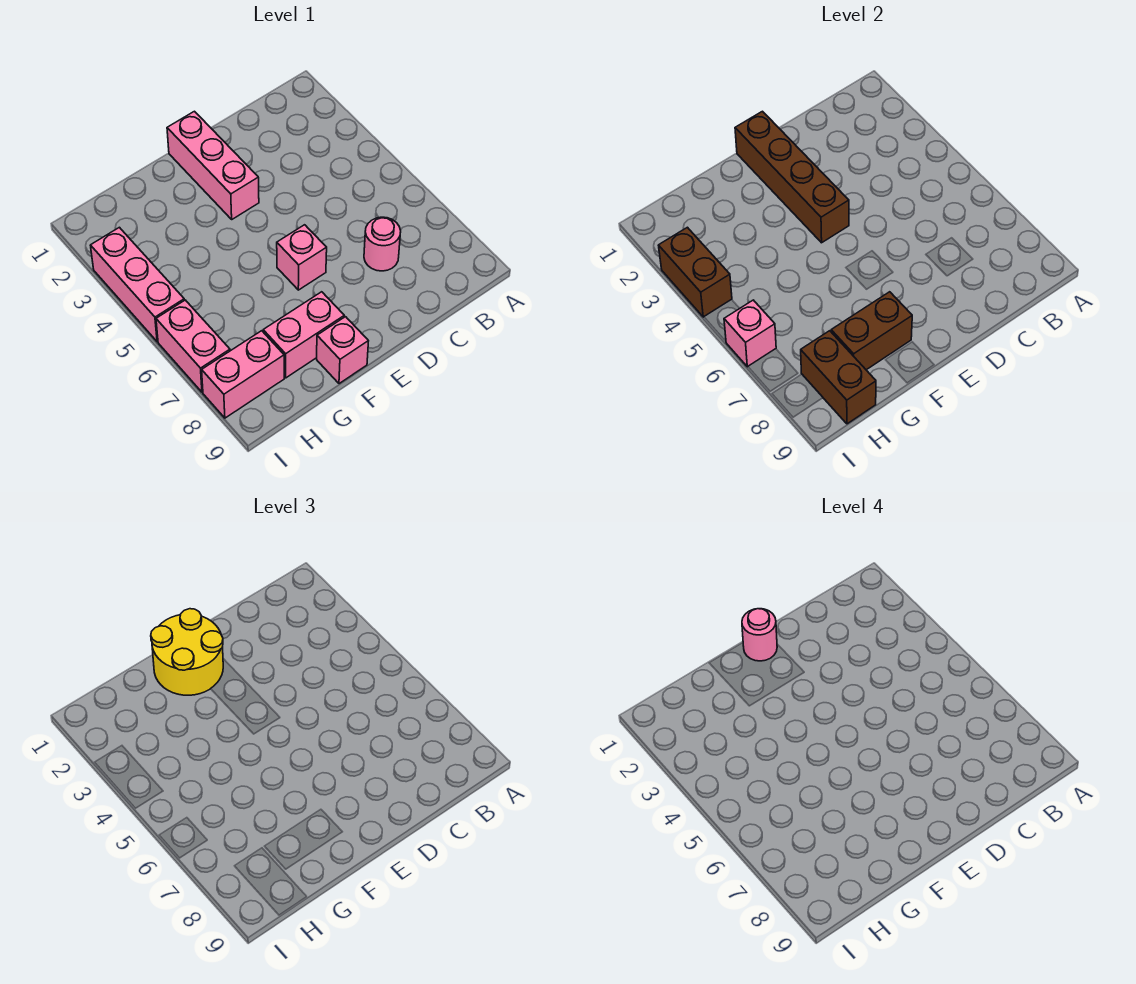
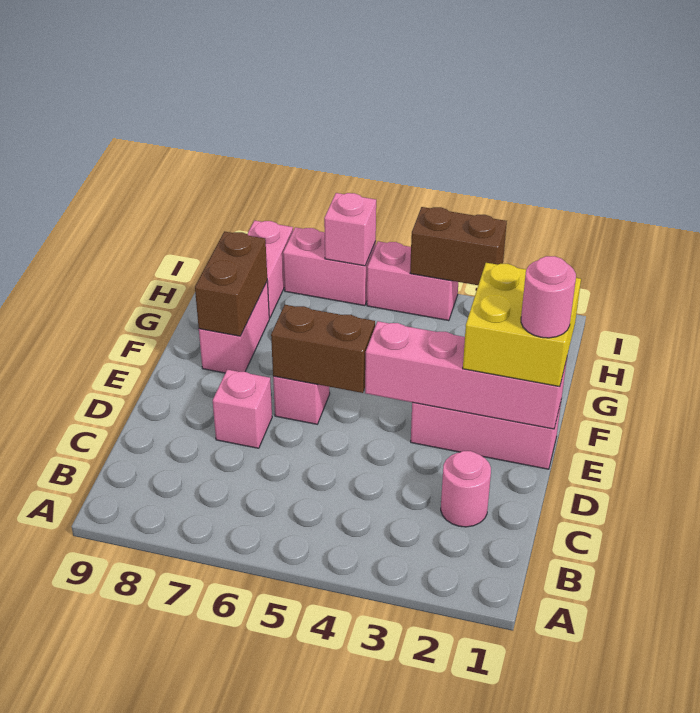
pink round brick C7 level 1 -> pink round brick C2 level 1
brown brick E1:E4 level 2 -> pink brick E1:E4 level 2
yellow round brick E1:F2 level 3 -> yellow brick E1:F2 level 3
pink brick F9 level 1 -> pink brick D7 level 1
brown brick H8:H9 level 2 -> brown brick E5:E6 level 2
pink brick I3:I5 level 1 -> pink brick I4:I5 level 1

